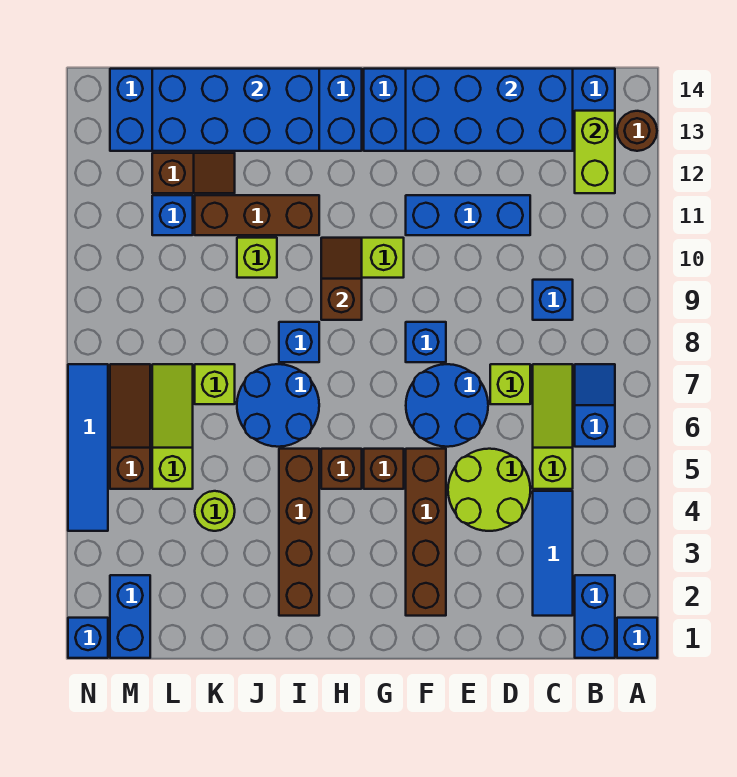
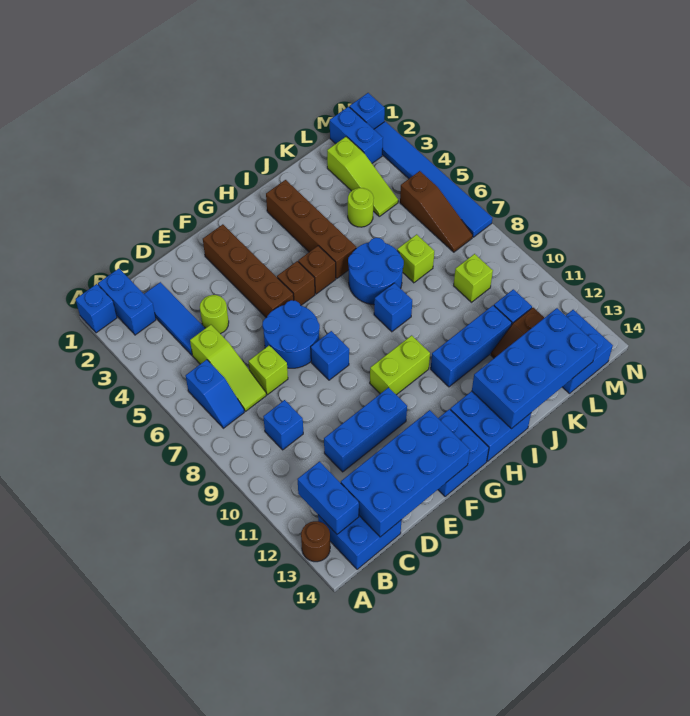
lime brick B12:B13 level 2 -> blue brick B12:B13 level 2
lime round brick D4:E5 level 1 -> lime round brick D4 level 1
brown slope H9:H10 level 2 top 9 -> none
brown brick I11:K11 level 1 -> blue brick I11:K11 level 1
lime brick J10 level 1 -> lime brick L9 level 1
lime slope L5:L7 level 1 top 5 -> lime slope L2:L4 level 1 top 2
blue tile N4:N7 level 1 -> blue tile N2:N7 level 1

